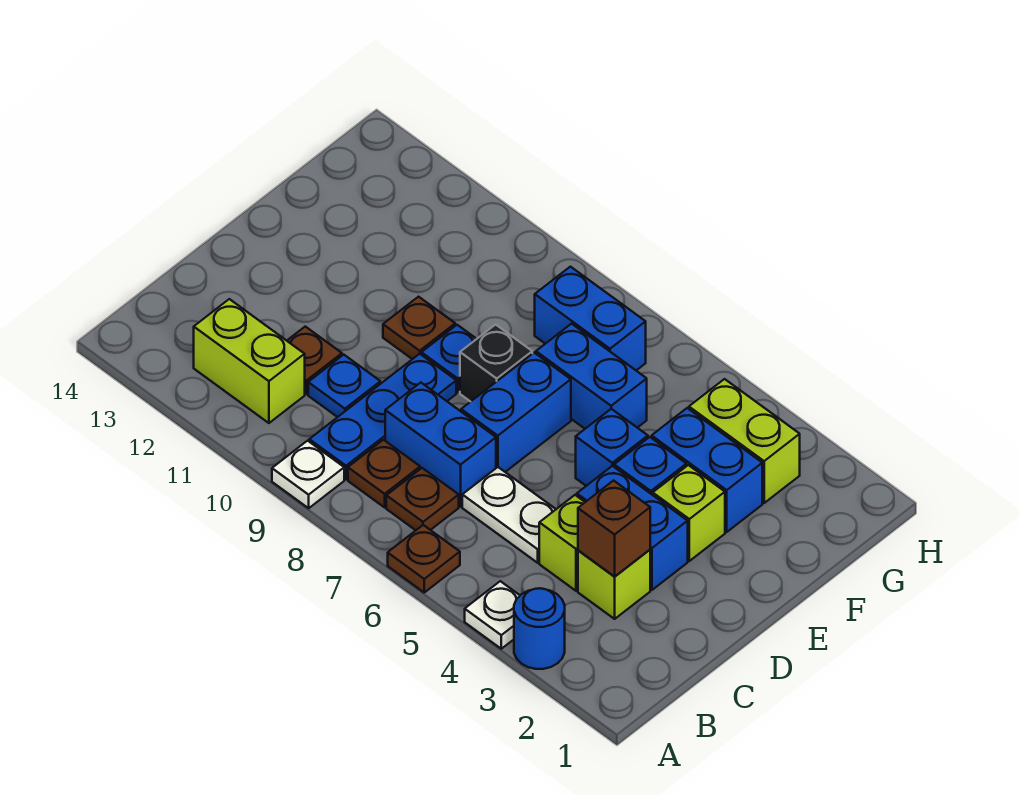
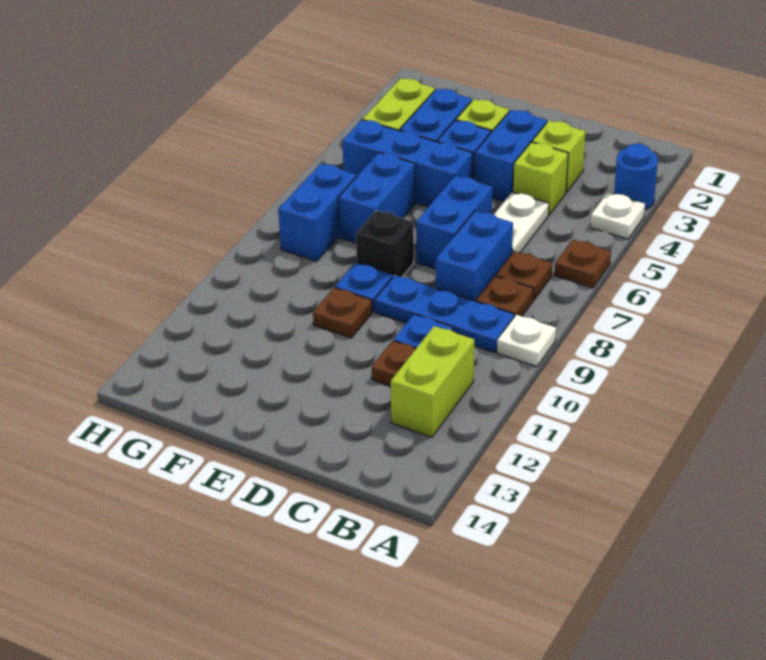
brown brick C3 level 2 -> none
blue brick D7:E7 level 1 -> blue brick D6:D7 level 1
blue brick E5 level 1 -> blue brick E5:G5 level 1

